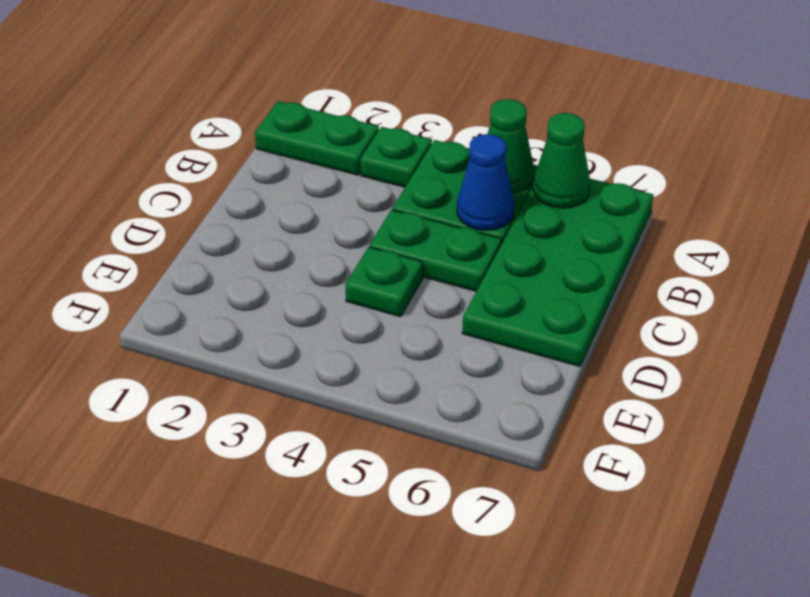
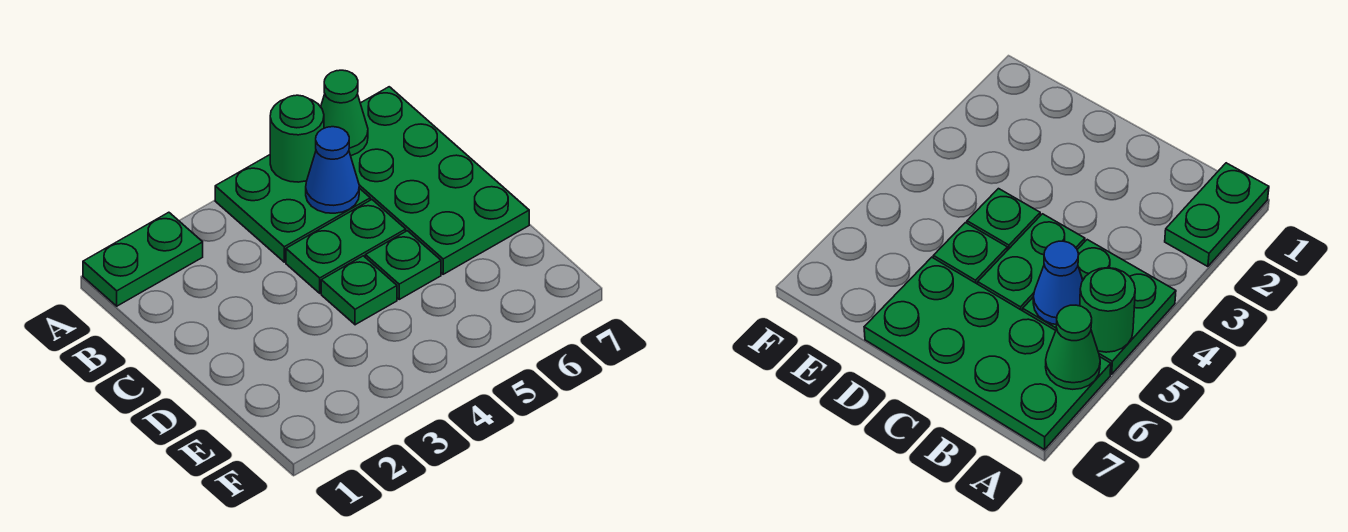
green plate A3 level 1 -> green plate D5 level 1
green cone A5 level 2 -> green round brick A5 level 2

